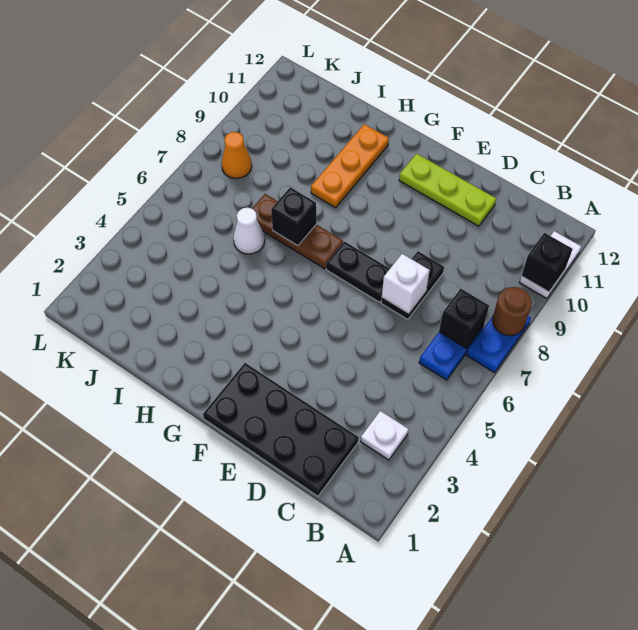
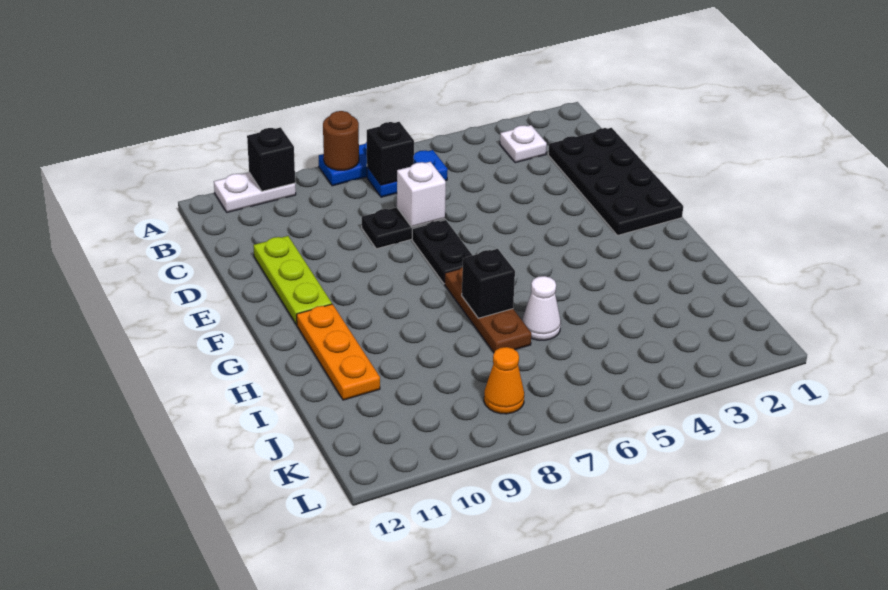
orange plate H9:H11 level 1 -> orange plate G11:I11 level 1

